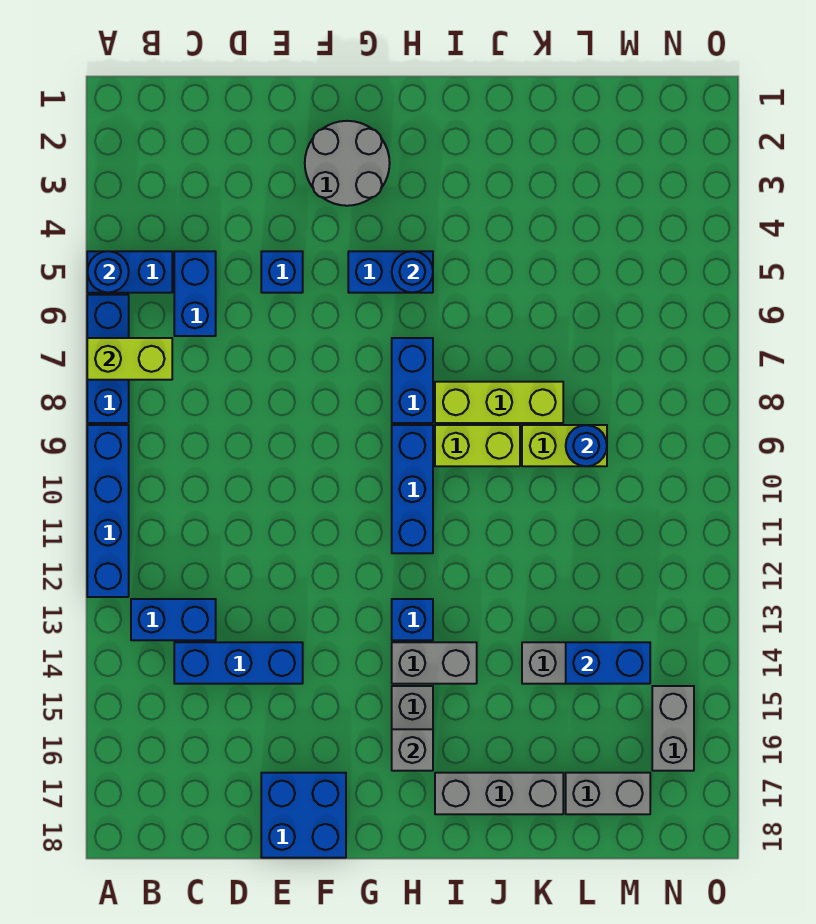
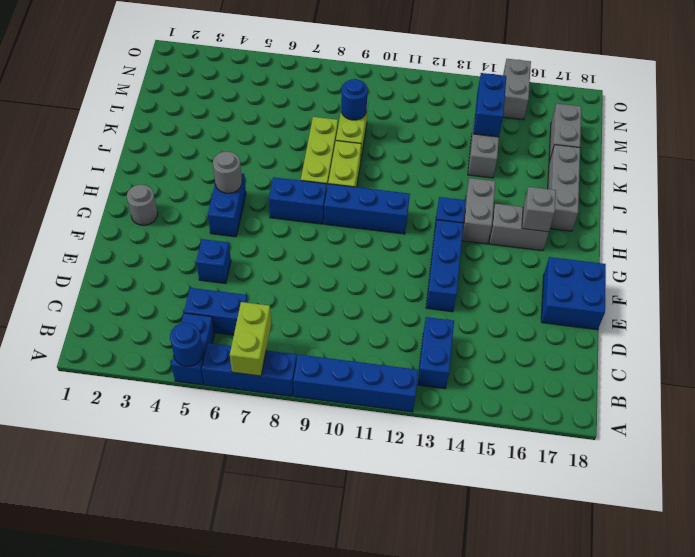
blue brick C14:E14 level 1 -> blue brick E13:G13 level 1
grey round brick F2:G3 level 1 -> grey round brick G2 level 1
blue round brick H5 level 2 -> grey round brick H5 level 2
grey brick N15:N16 level 1 -> grey brick N15:O15 level 1

